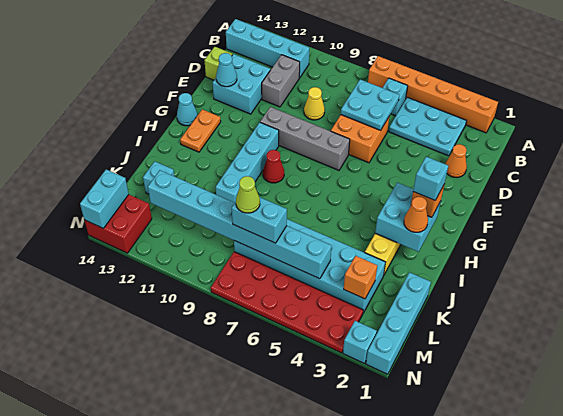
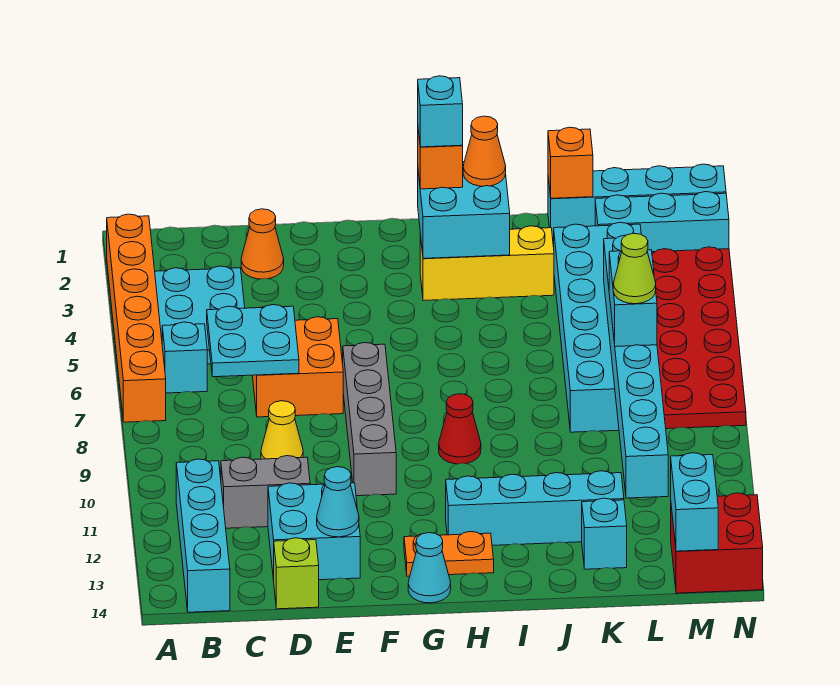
cyan brick G10:J10 level 1 -> cyan brick H12:K12 level 1
orange brick L3 level 2 -> orange brick K1 level 2
cyan brick M14:N14 level 2 -> cyan brick M13:M14 level 2
cyan brick N2 level 1 -> cyan brick L2:N2 level 1

